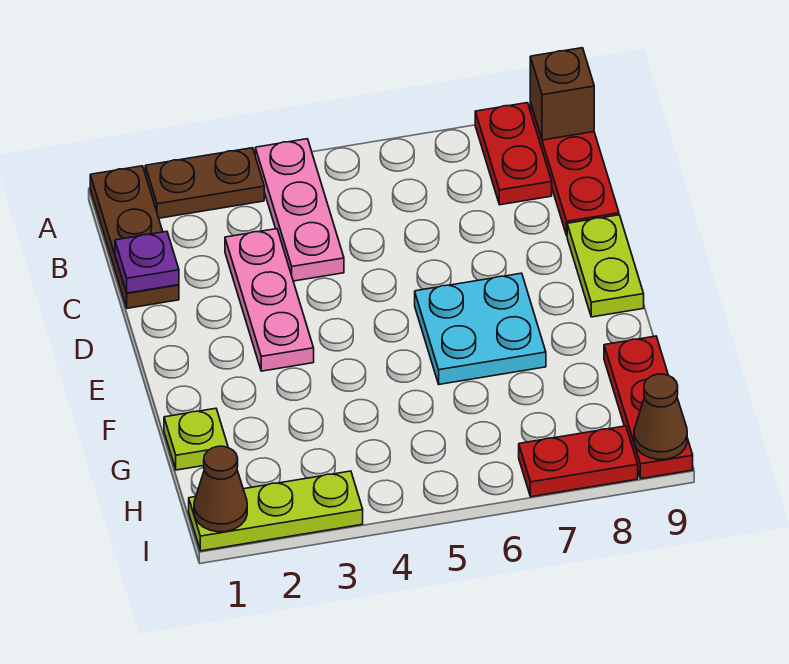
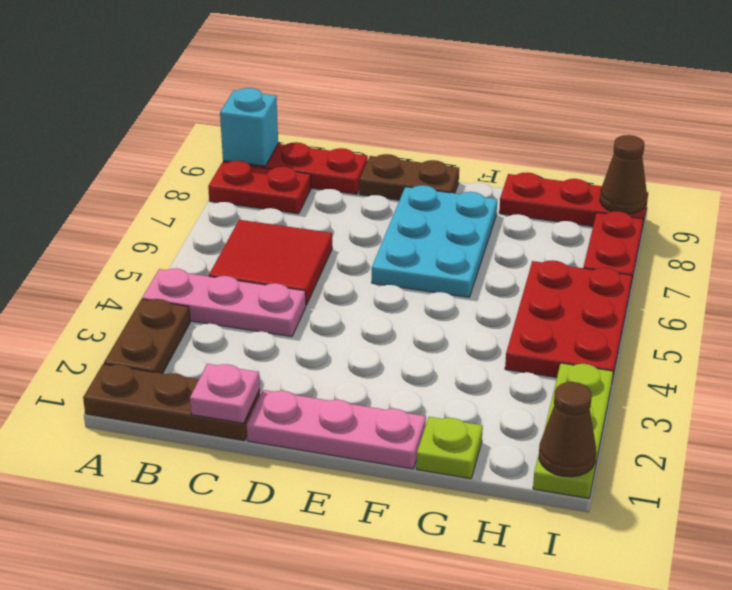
brown brick A9 level 2 -> cyan brick A9 level 2
none -> red tile B5:C6 level 1
purple plate C1 level 2 -> pink plate C1 level 2
pink plate C3:E3 level 1 -> pink plate D1:F1 level 1
lime plate D9:E9 level 1 -> brown plate D9:E9 level 1
cyan plate E6:F7 level 1 -> cyan plate E6:F8 level 1
none -> red plate H4:I6 level 1

